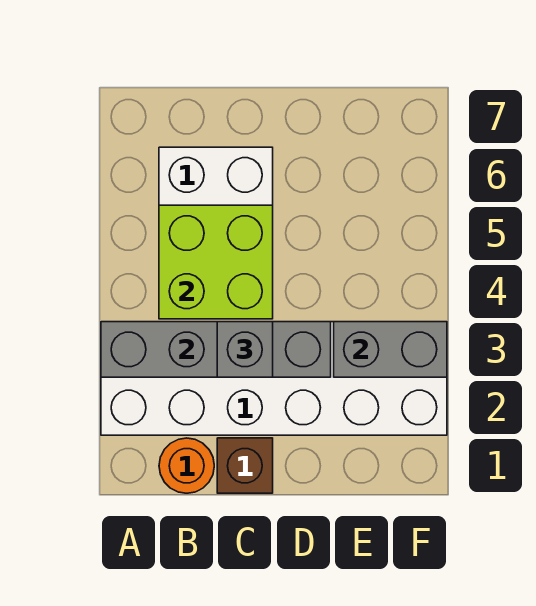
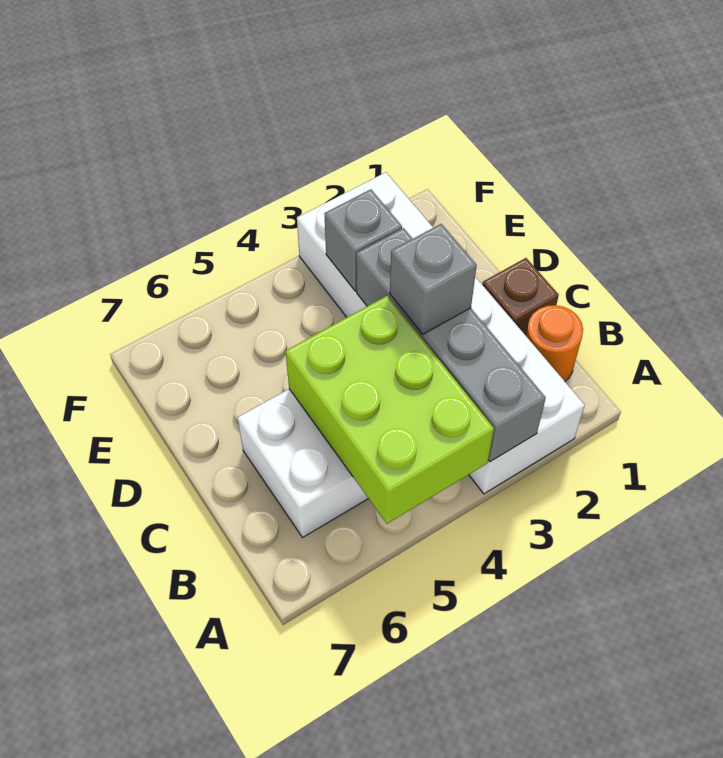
lime brick B4:C5 level 2 -> lime brick A4:C5 level 2
grey brick E3:F3 level 2 -> grey brick E3 level 2

